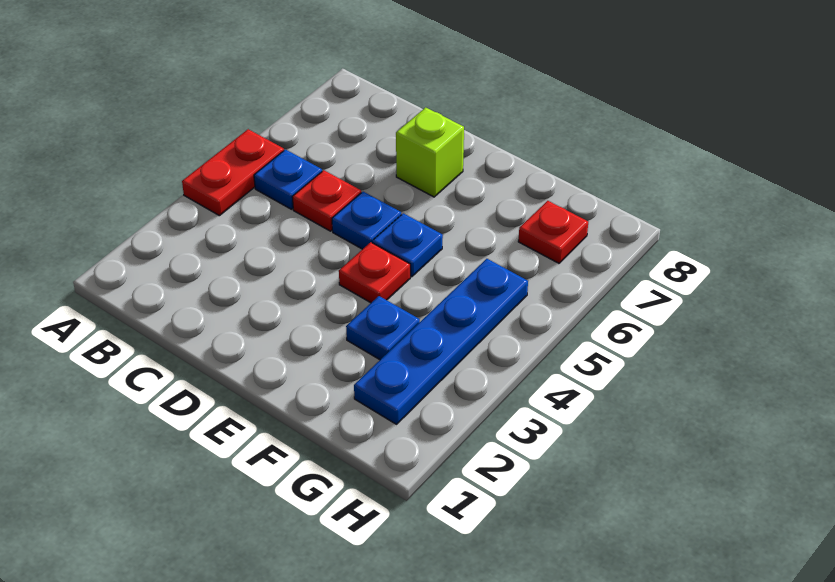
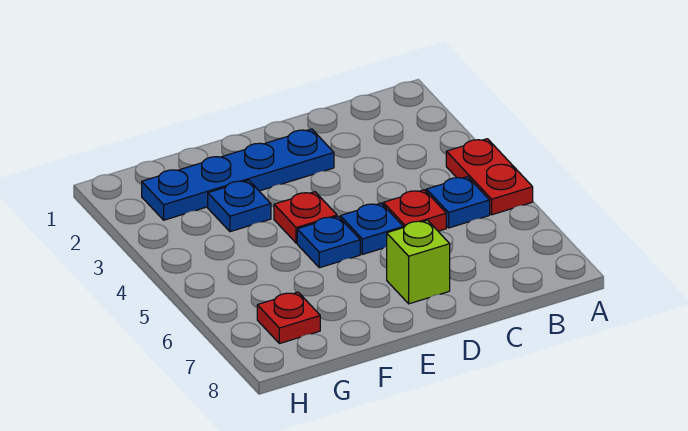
blue plate G2:G5 level 1 -> blue plate D2:G2 level 1

